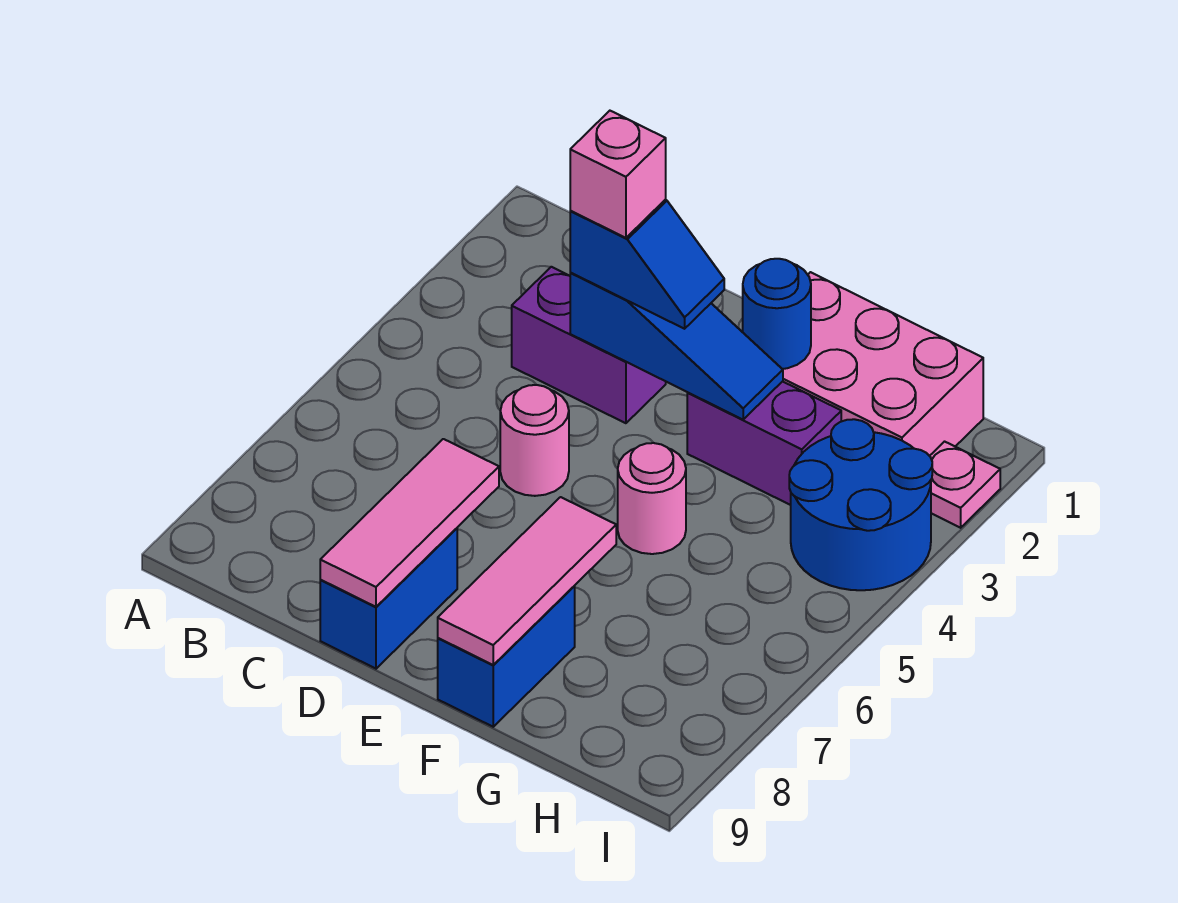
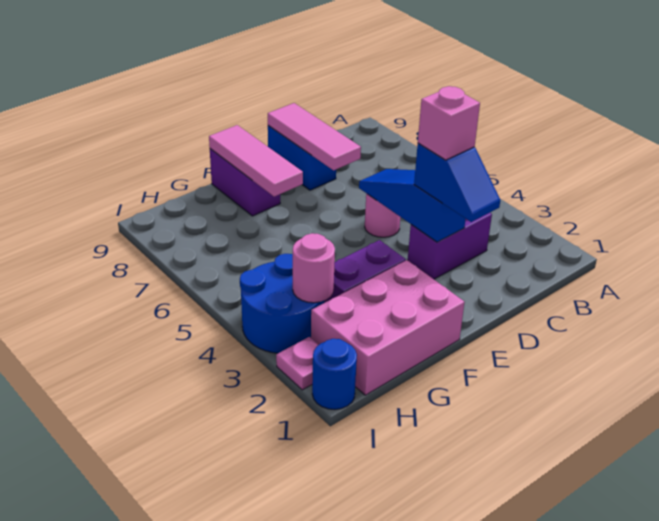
blue slope D3:F3 level 2 top D -> blue slope D3:D5 level 2 top 3
blue slope D3:E3 level 3 top D -> blue slope D2:D3 level 3 top 3
blue round brick F2 level 2 -> blue round brick I1 level 1
pink round brick F5 level 1 -> pink round brick H3 level 2
blue brick F8:F9 level 1 -> purple brick F8:F9 level 1

